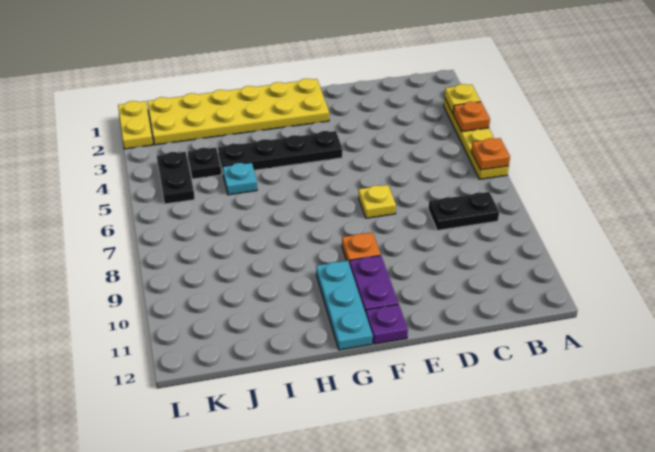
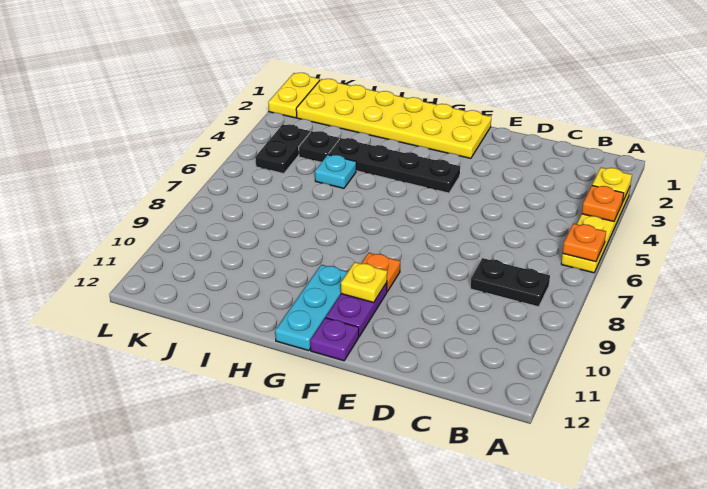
yellow plate E7 level 1 -> yellow plate F10 level 2

